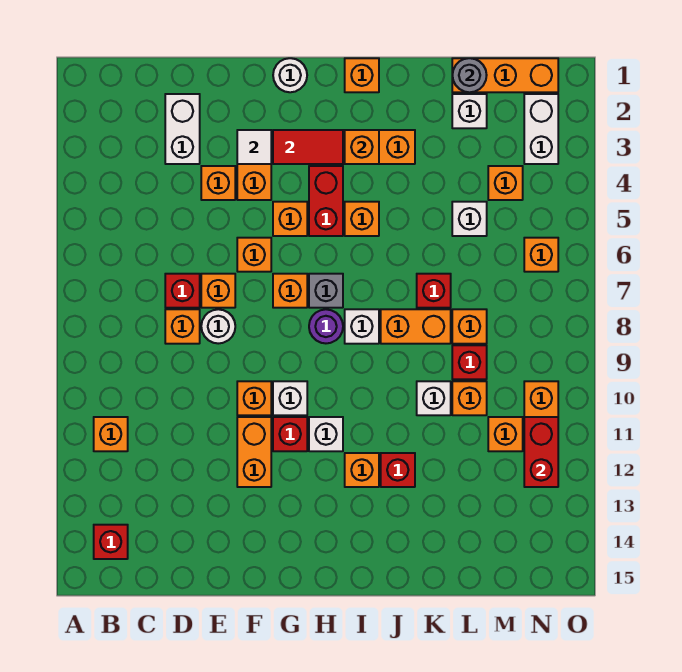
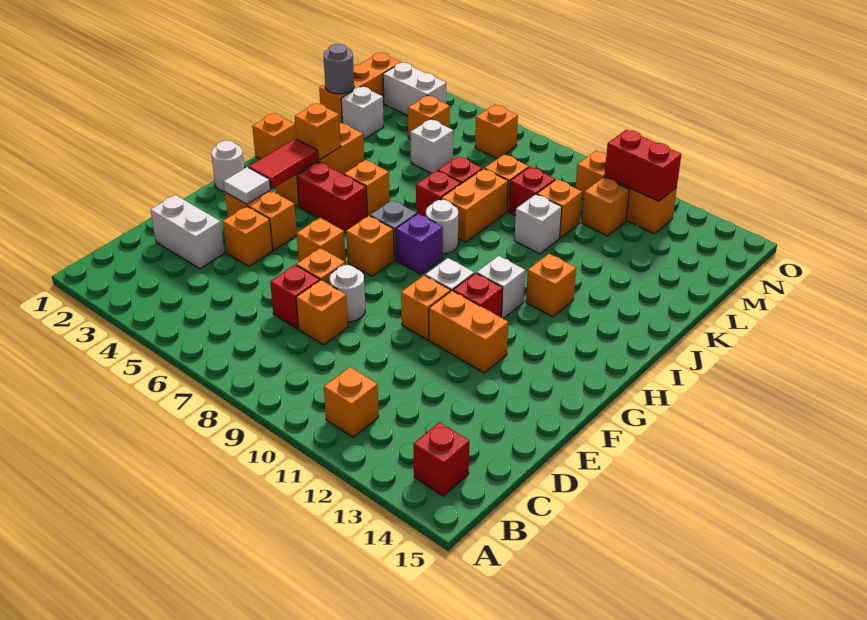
orange brick G5 level 1 -> none
purple round brick H8 level 1 -> purple brick H8 level 1
white brick I8 level 1 -> white round brick I8 level 1
red brick J12 level 1 -> red brick J7 level 1

